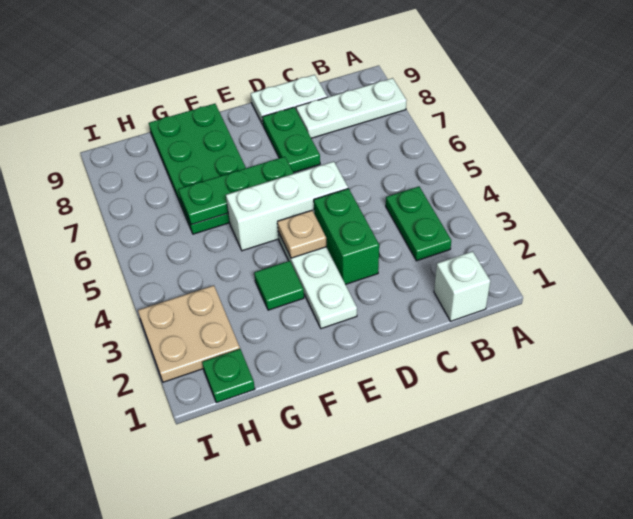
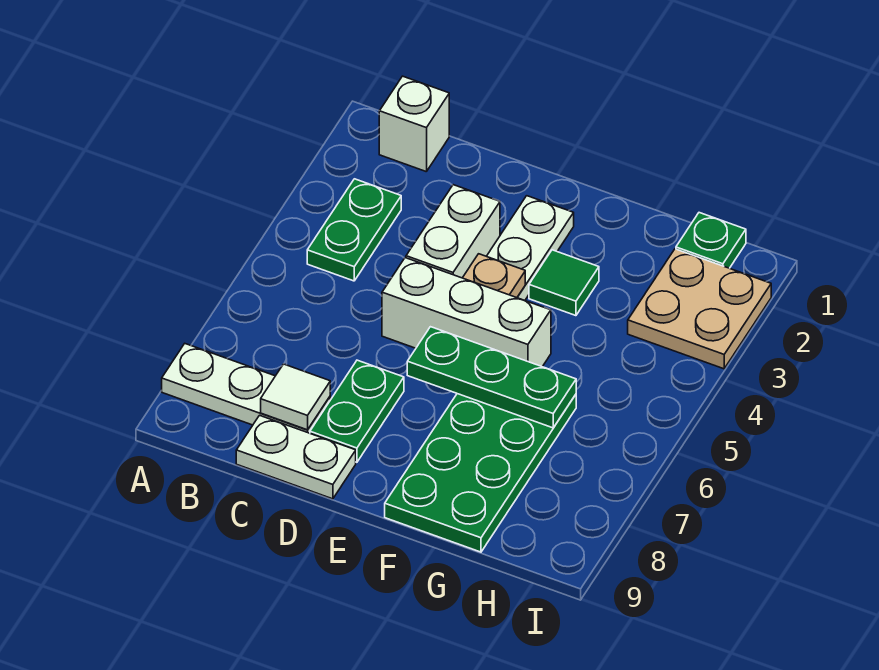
none -> white tile C8 level 2
green brick D3:D4 level 1 -> white brick D3:D4 level 1

